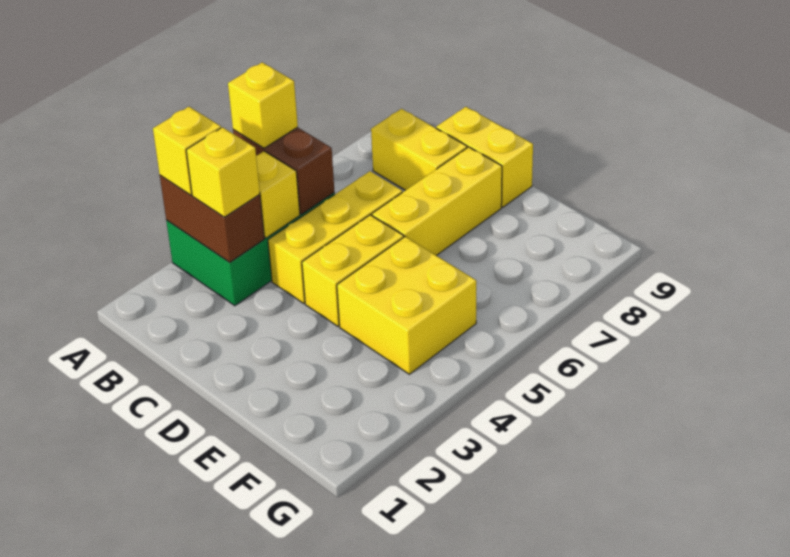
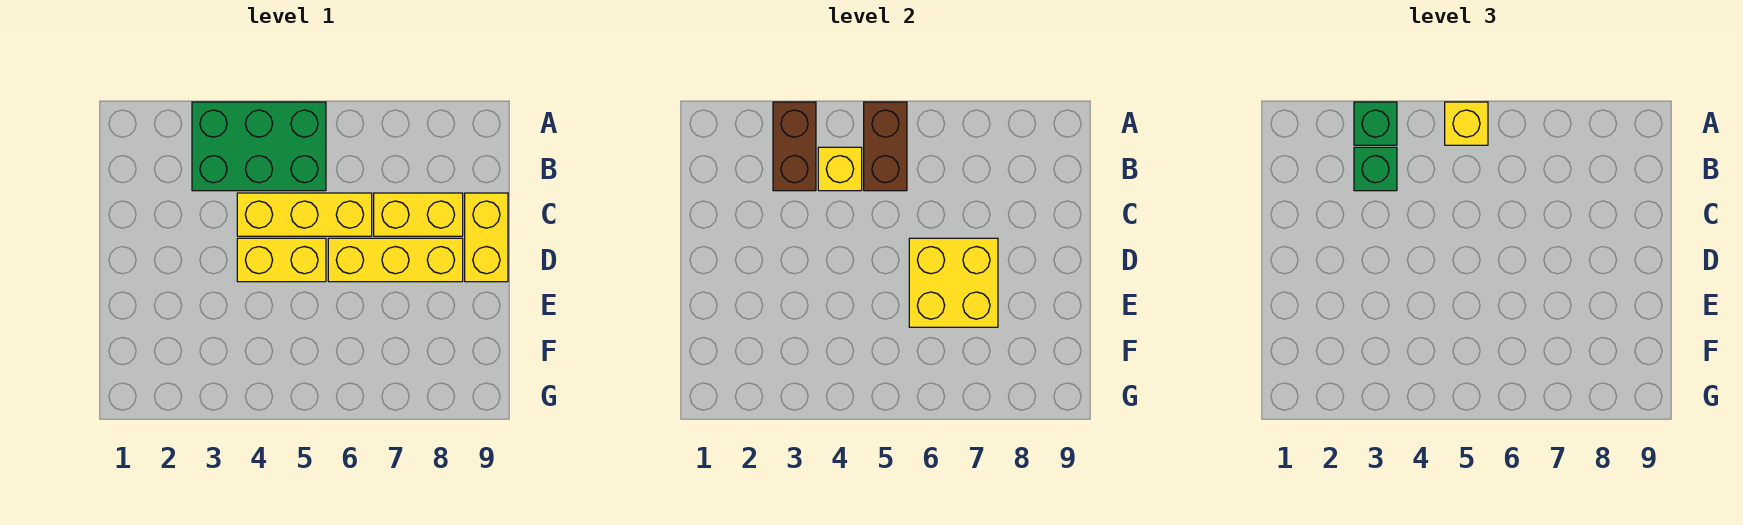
yellow brick A3 level 3 -> green brick A3 level 3
yellow brick B3 level 3 -> green brick B3 level 3
yellow brick B8:C8 level 1 -> yellow brick C7:C8 level 1
yellow brick E4:F5 level 1 -> yellow brick D6:E7 level 2

